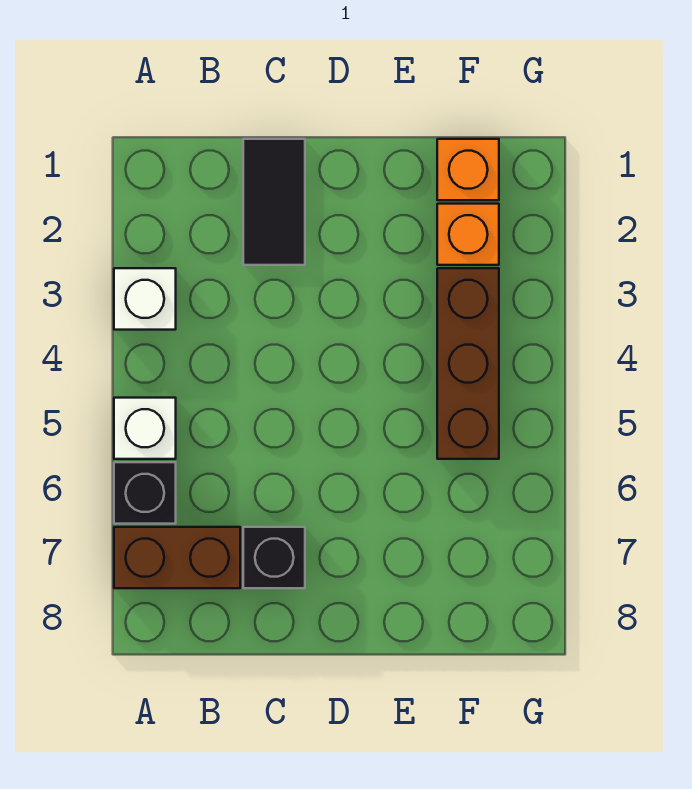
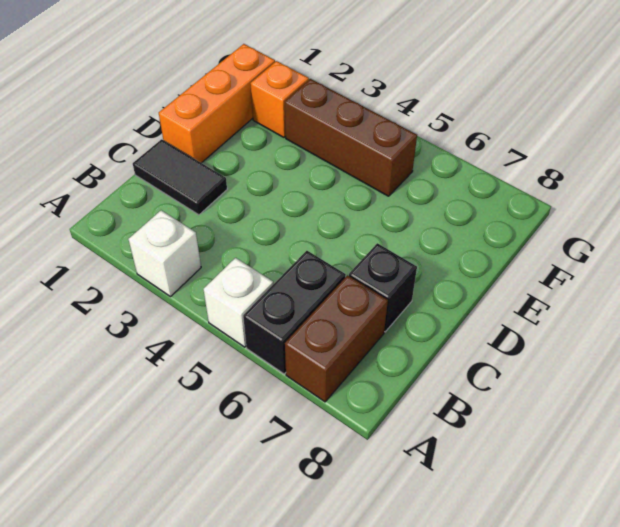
black brick A6 level 1 -> black brick A6:B6 level 1
orange brick F1 level 1 -> orange brick D1:F1 level 1

